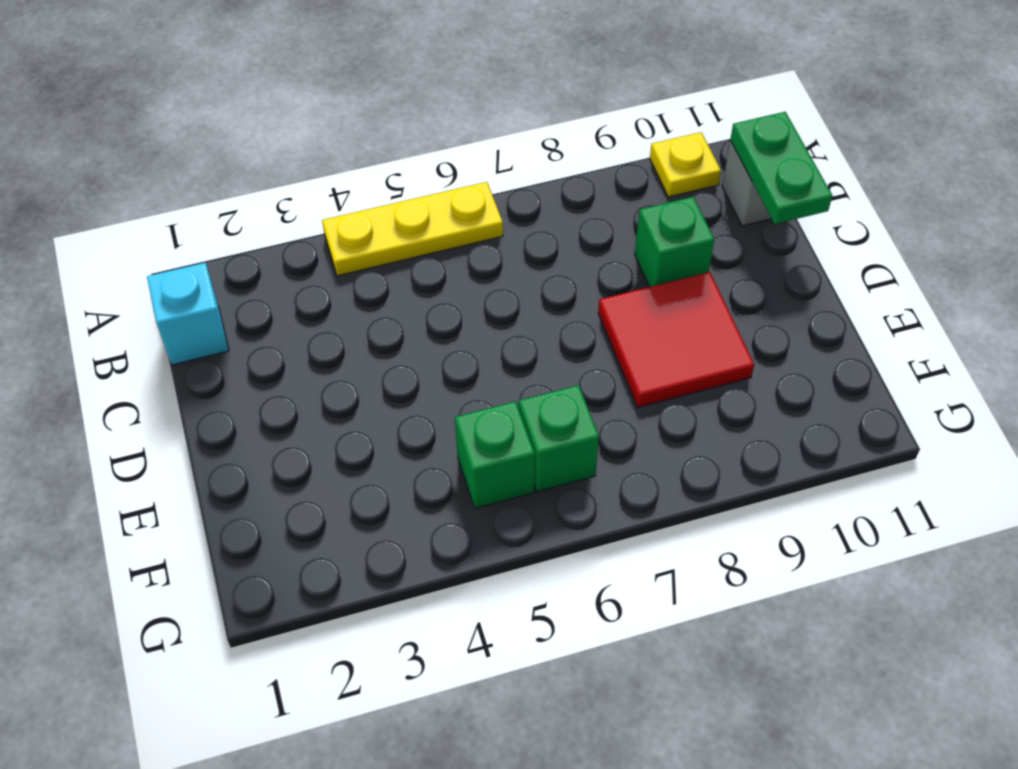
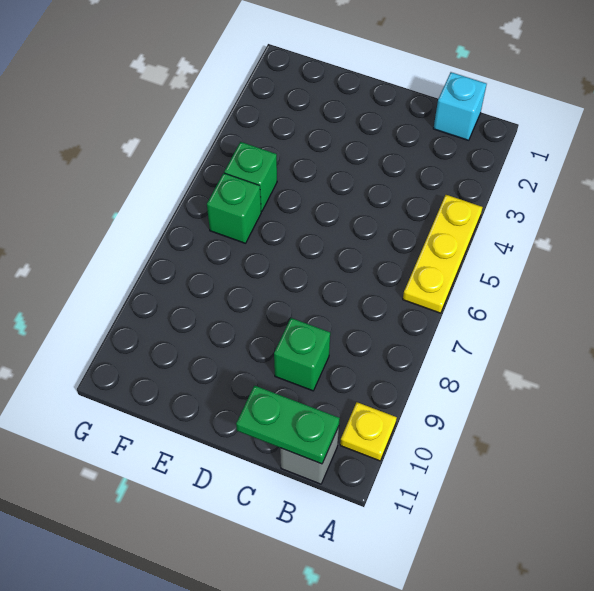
red tile D8:E9 level 1 -> none

